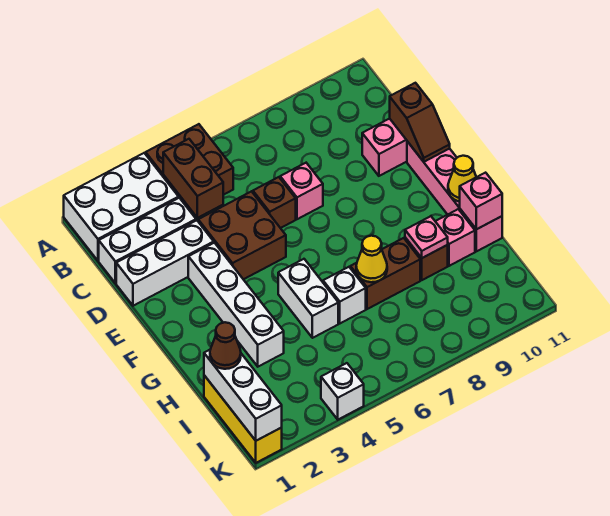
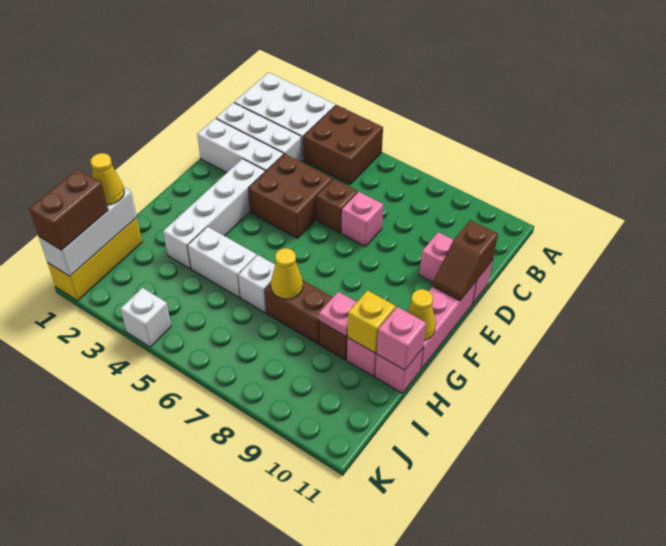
brown brick B4:C4 level 2 -> brown brick J1:K1 level 3
white brick G5:H5 level 1 -> white brick H4:H5 level 1
none -> yellow brick H10 level 2
brown cone I1 level 3 -> yellow cone I1 level 3

